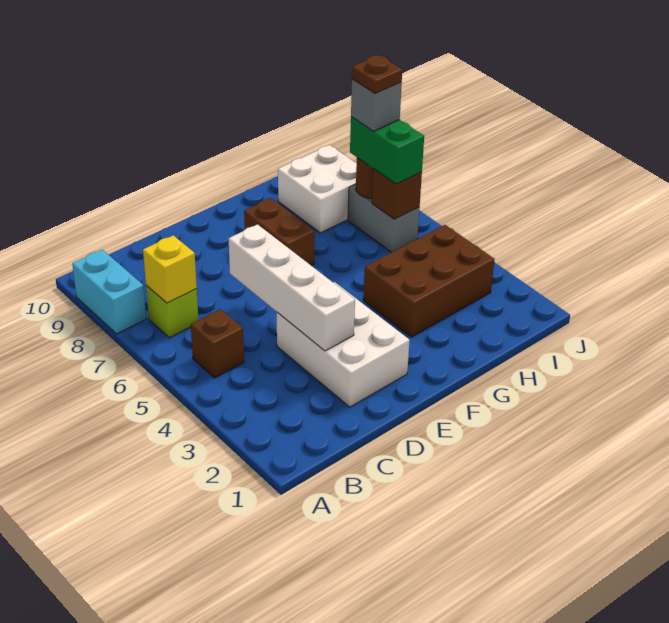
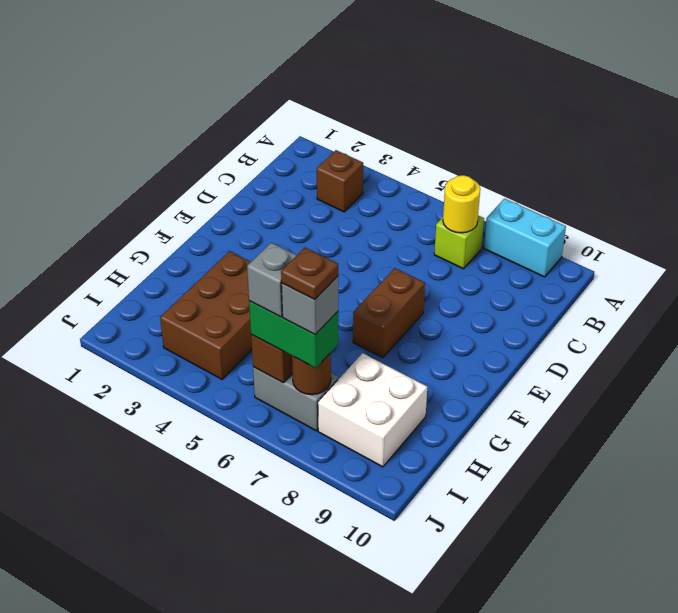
brown brick B5 level 1 -> brown brick B3 level 1
yellow brick B7 level 2 -> yellow round brick B7 level 2
white brick D2:E4 level 1 -> none
white brick D3:D6 level 2 -> none
brown brick F7:F8 level 1 -> brown brick E7:F7 level 1
none -> grey brick I6 level 4

